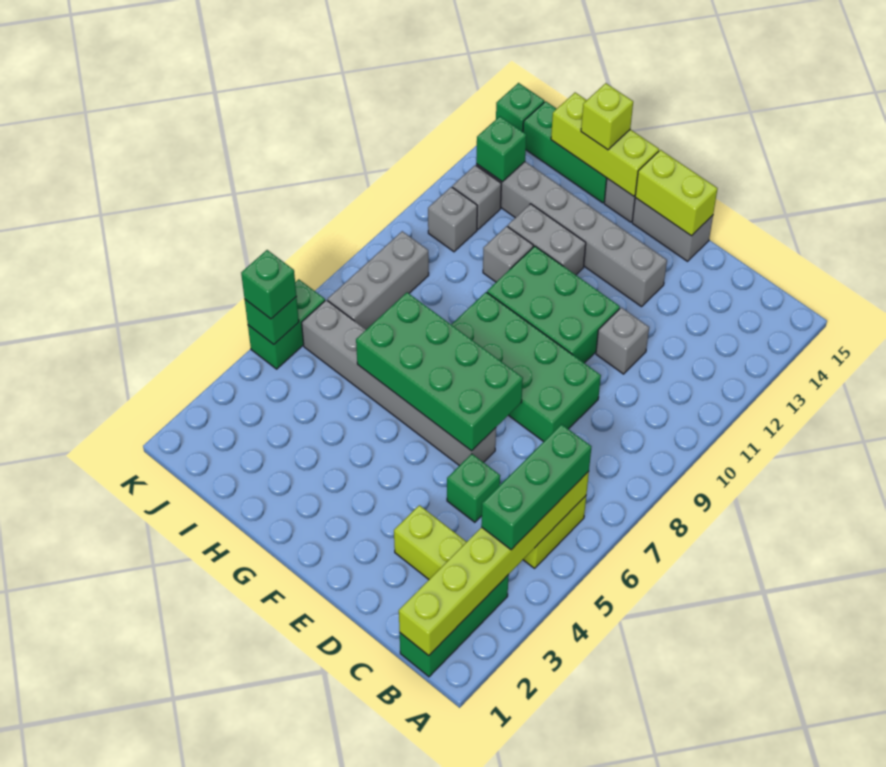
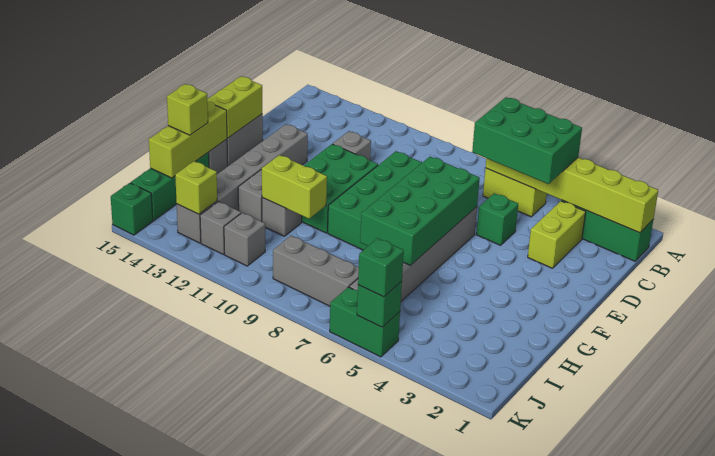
green brick B4:B6 level 3 -> green brick B4:C6 level 3
none -> lime brick H10:H11 level 2
green brick J13 level 2 -> lime brick J13 level 2

